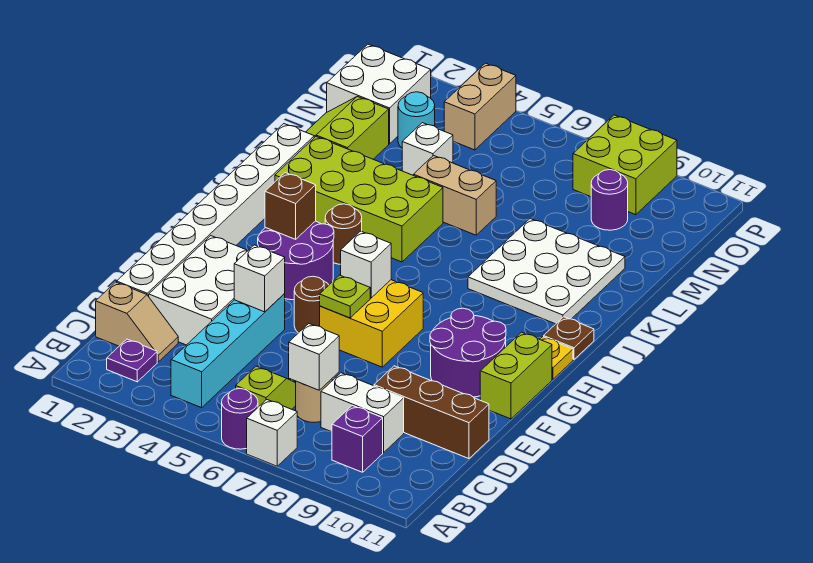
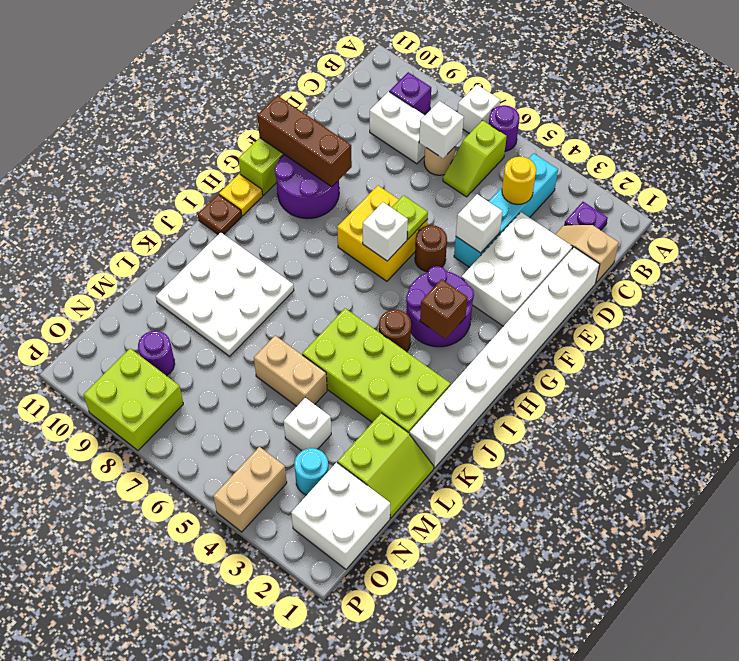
none -> yellow round brick C4 level 2
brown brick D9:D11 level 1 -> brown brick F9:F11 level 2

